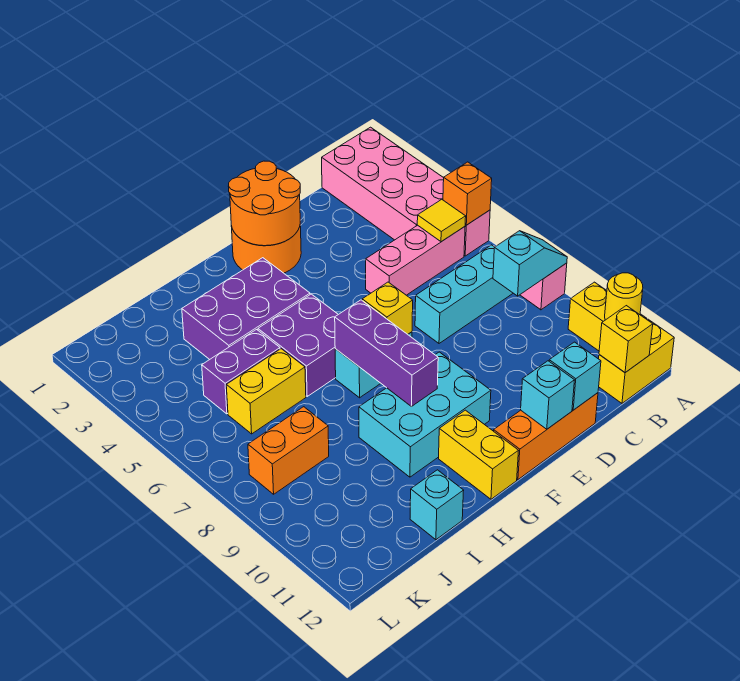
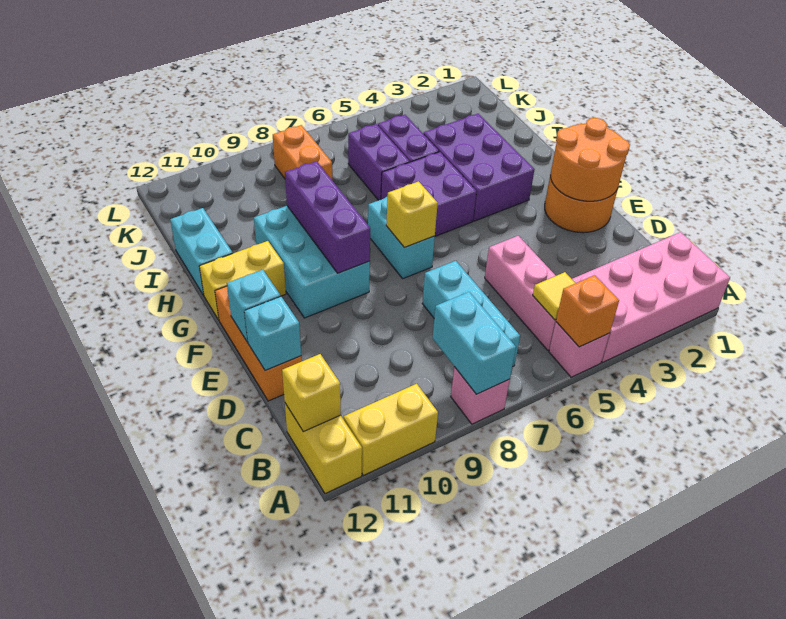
cyan slope A8:B8 level 2 top B -> cyan brick A8:B8 level 2
yellow round brick A11 level 2 -> none
purple brick G7:G9 level 2 -> purple brick F9:H9 level 2
yellow brick I6:J6 level 1 -> purple brick I6:J6 level 1
cyan brick I12 level 1 -> cyan brick H12:I12 level 1

